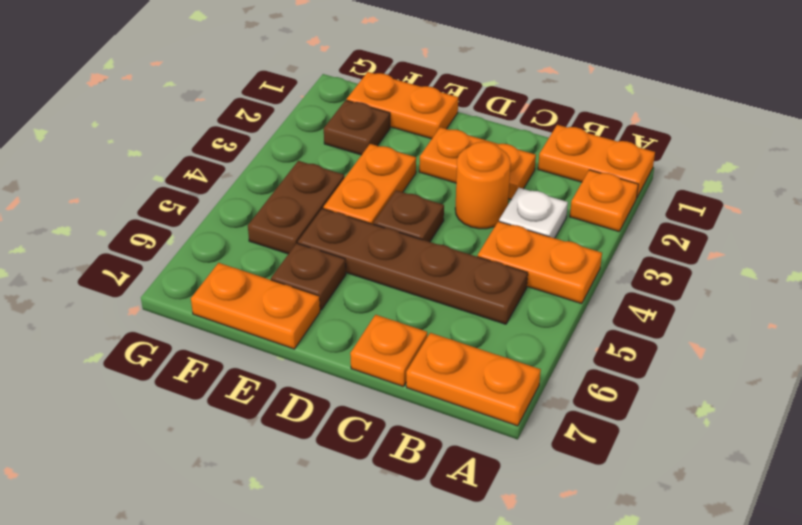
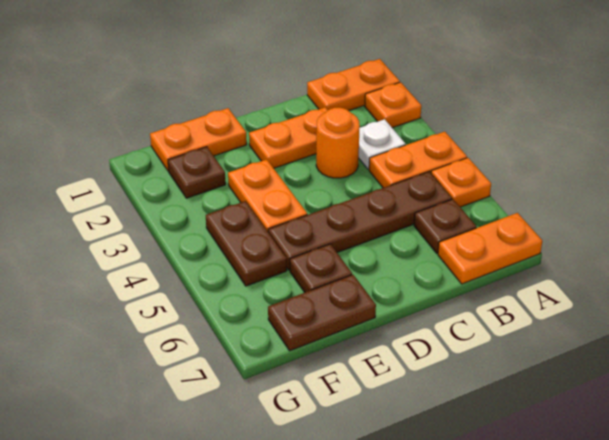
orange plate C7 level 1 -> orange plate A5 level 1
brown plate D4 level 1 -> brown plate B6 level 1
orange plate E7:F7 level 1 -> brown plate E7:F7 level 1

